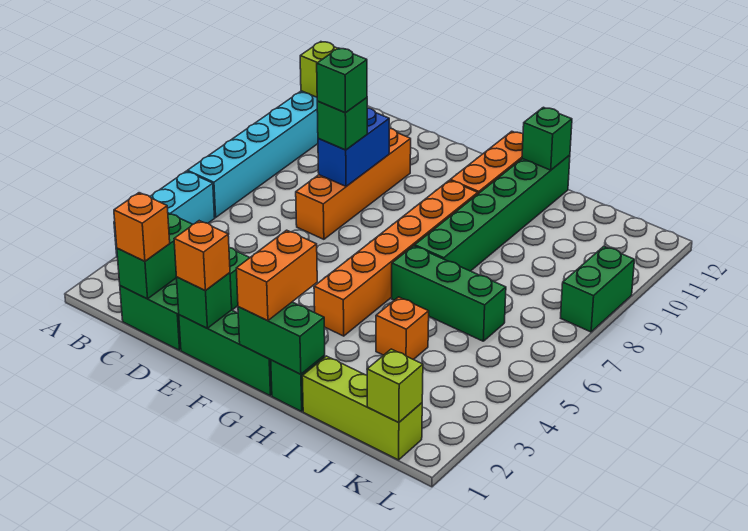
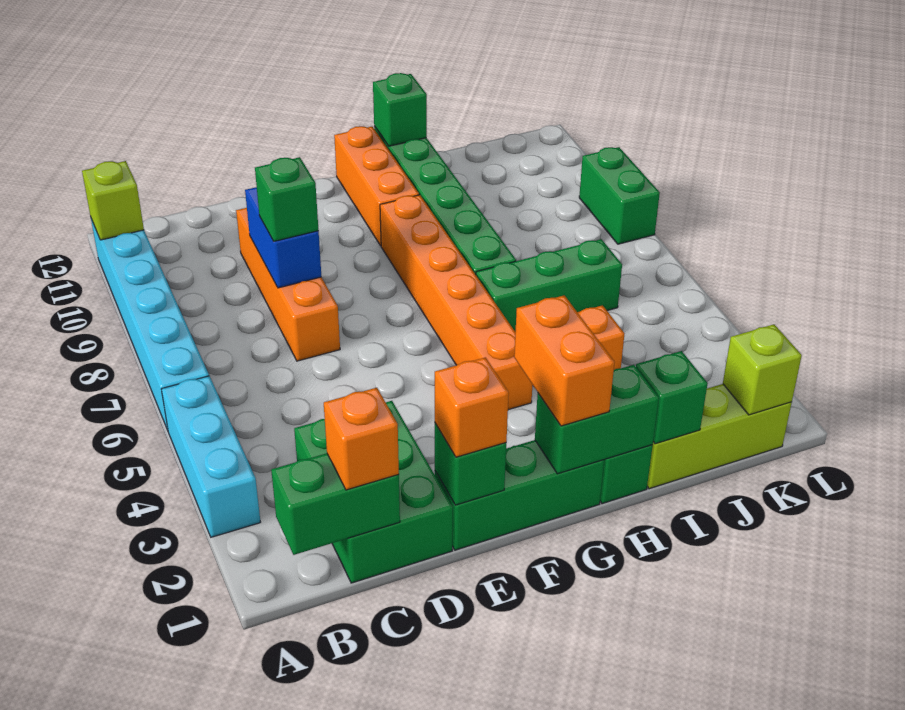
green brick C1:C2 level 2 -> green brick B1:C1 level 2
green brick D8 level 4 -> green brick I1 level 2

